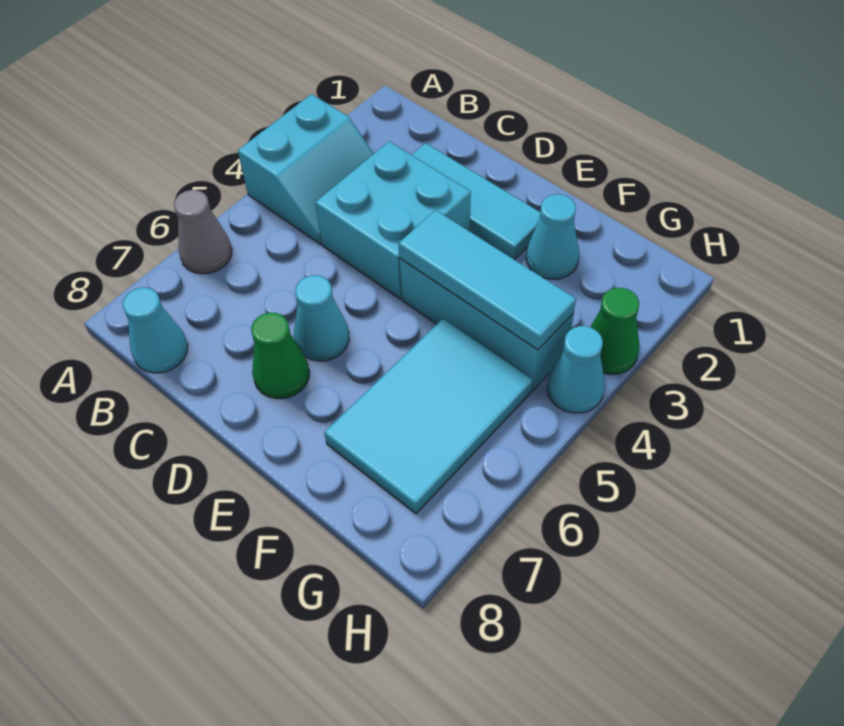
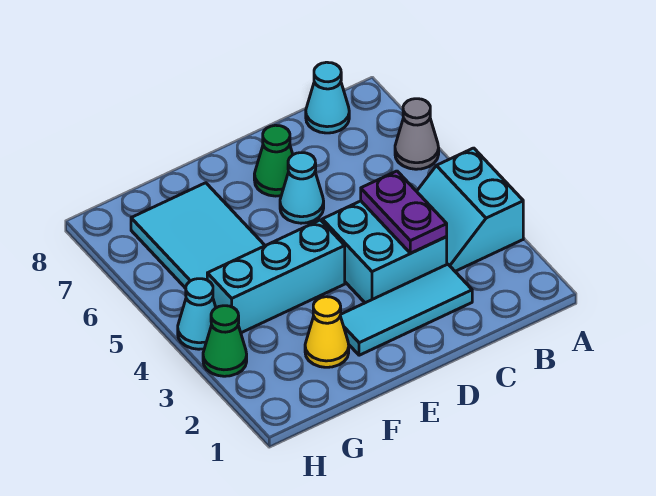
none -> purple plate C3:C4 level 2
cyan tile E4:G4 level 2 -> none
cyan cone F2 level 1 -> yellow cone F2 level 1

